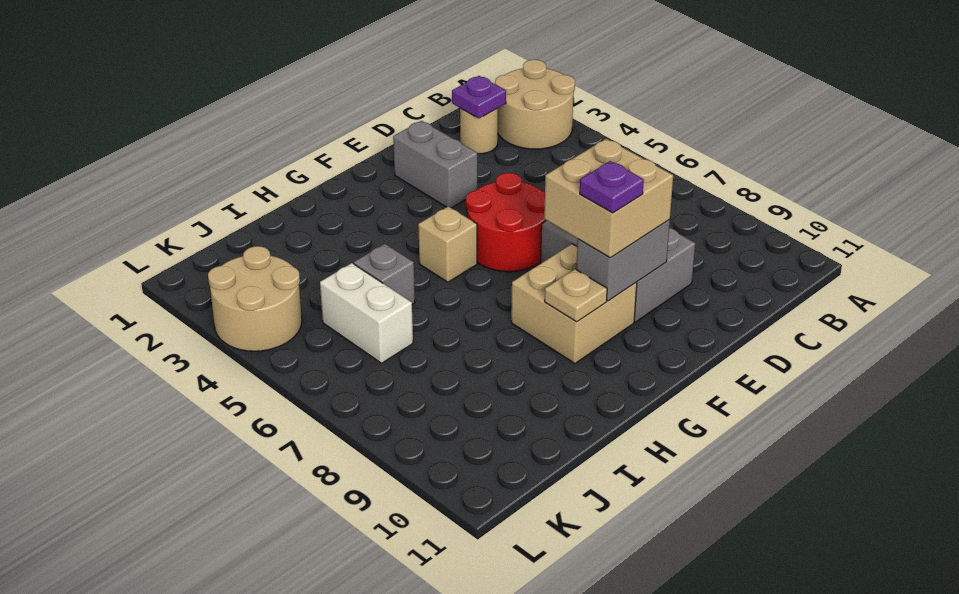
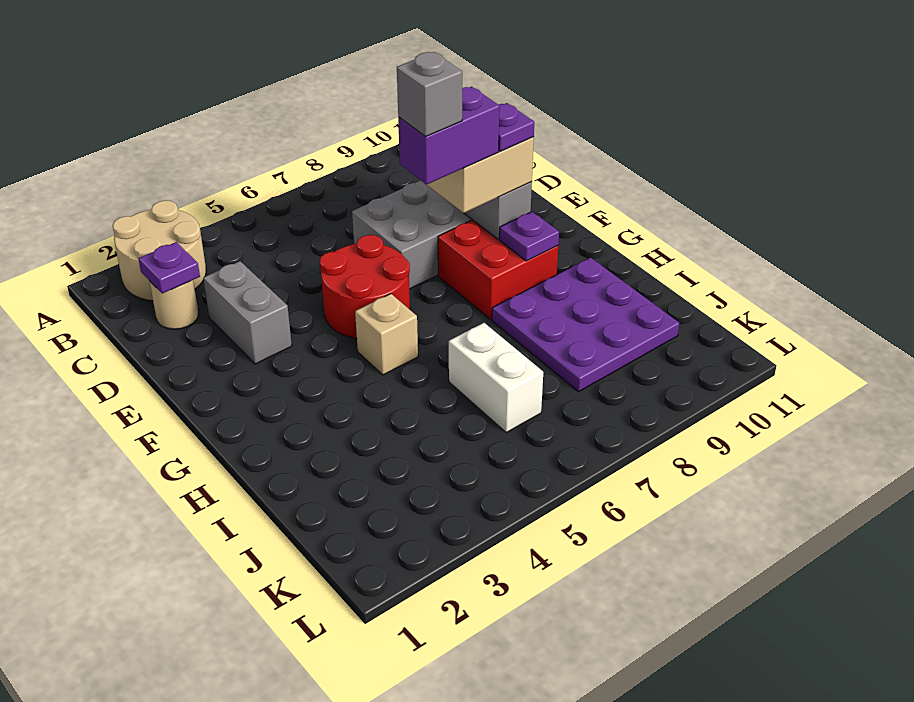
grey brick E2:E3 level 1 -> grey brick D3:E3 level 1
none -> purple brick F7:F8 level 4
tan brick F8:G9 level 1 -> red brick F8:G9 level 1
tan plate G9 level 2 -> purple plate G9 level 2
none -> purple plate H8:J10 level 1
grey brick I5 level 1 -> grey brick F7 level 5
white brick J5:J6 level 1 -> white brick I6:J6 level 1
tan round brick K3:L4 level 1 -> none

